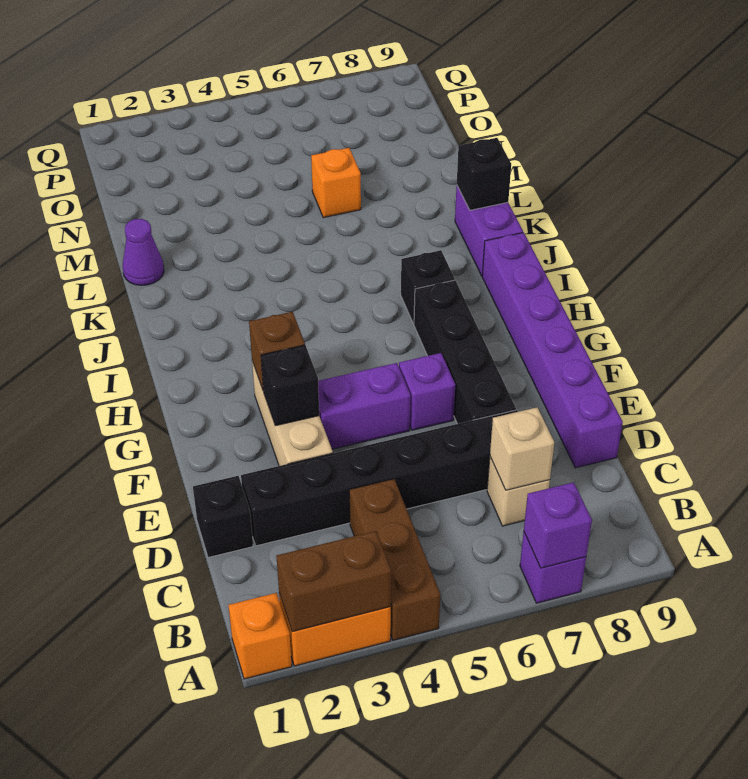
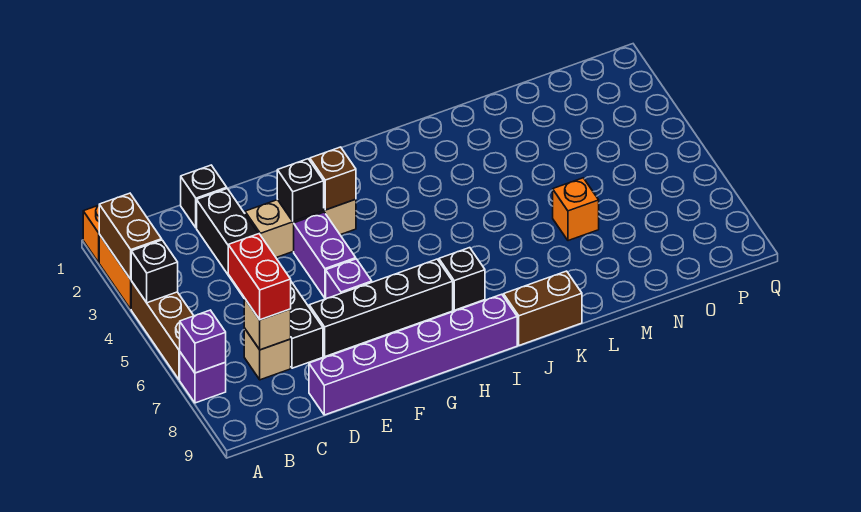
brown brick A4:C4 level 1 -> brown brick A4:A6 level 1
none -> red brick C6:C7 level 3
purple brick J9:K9 level 1 -> brown brick J9:K9 level 1
black brick K9 level 2 -> black brick A4 level 2
purple cone L1 level 1 -> none

